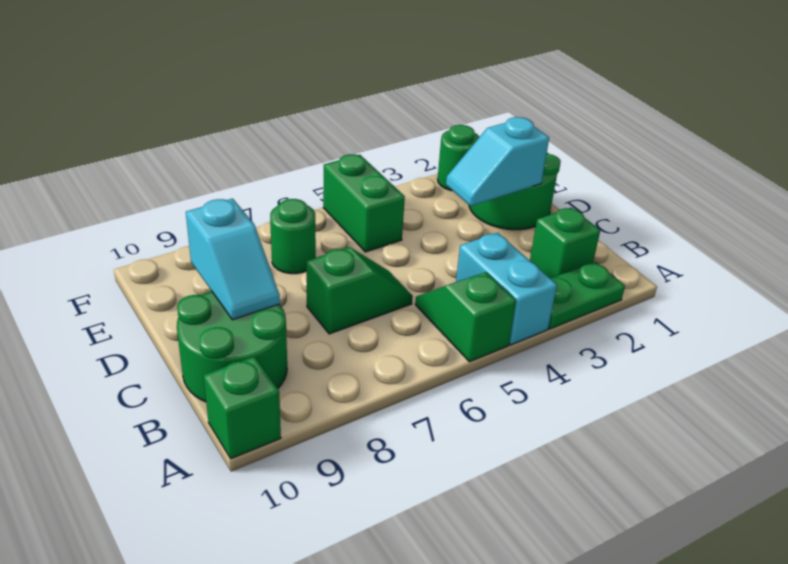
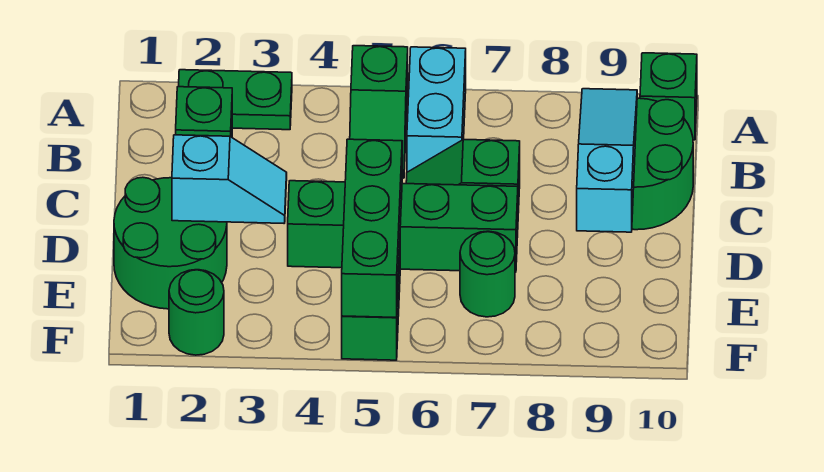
cyan brick A4:B4 level 1 -> cyan brick A6:B6 level 1
cyan slope C9:D9 level 2 top D -> cyan slope B9:D9 level 2 top D
none -> green brick D4:D7 level 1
none -> green brick D5:F5 level 2

